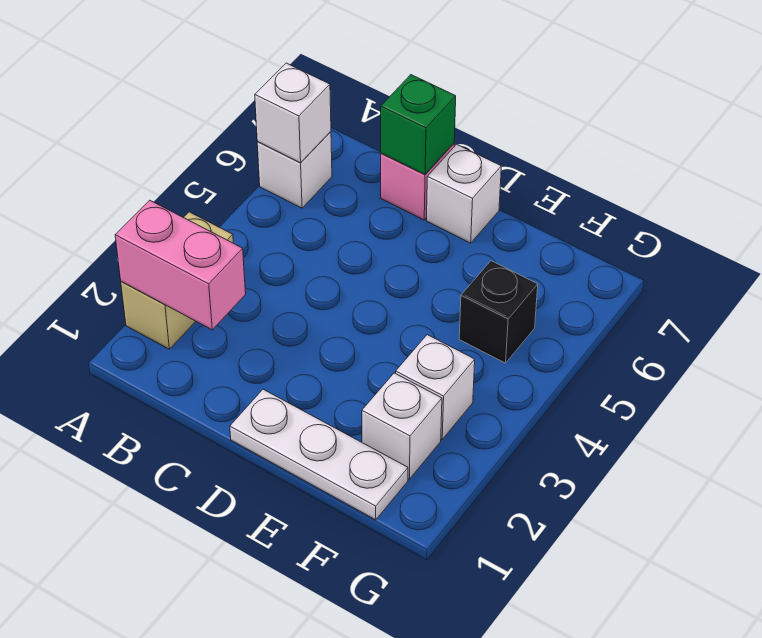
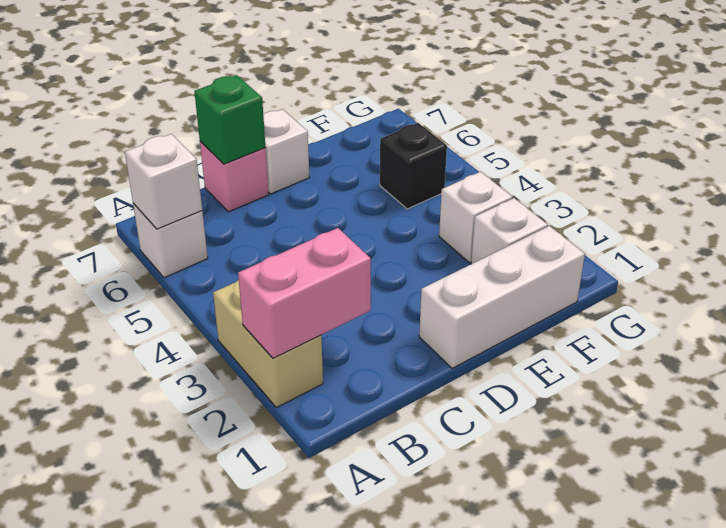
white plate D1:F1 level 1 -> white brick D1:F1 level 1

